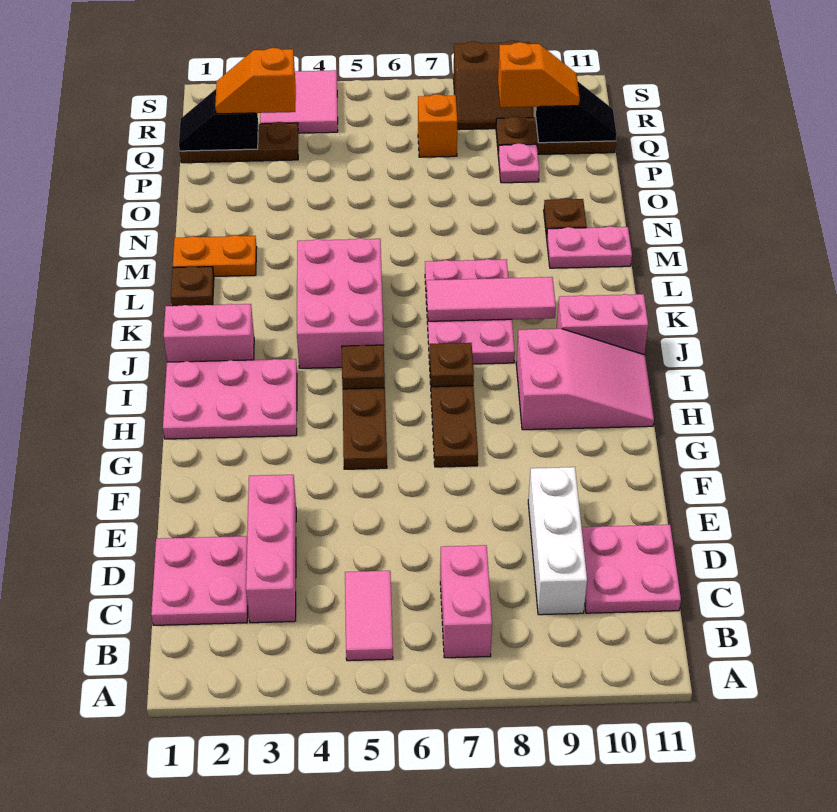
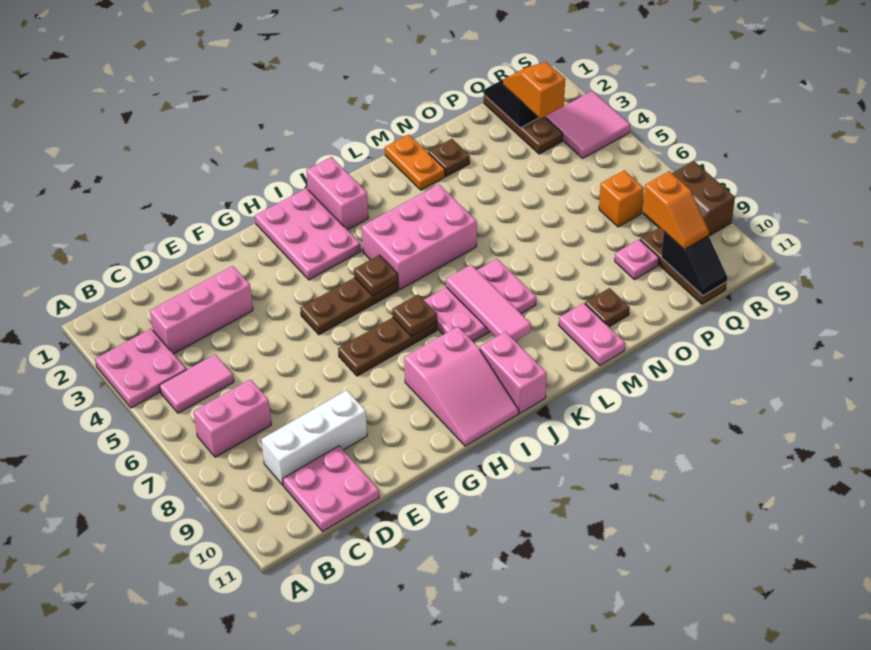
pink plate C1:D2 level 1 -> pink plate A3:B4 level 1
brown plate L1 level 1 -> brown plate N2 level 1

